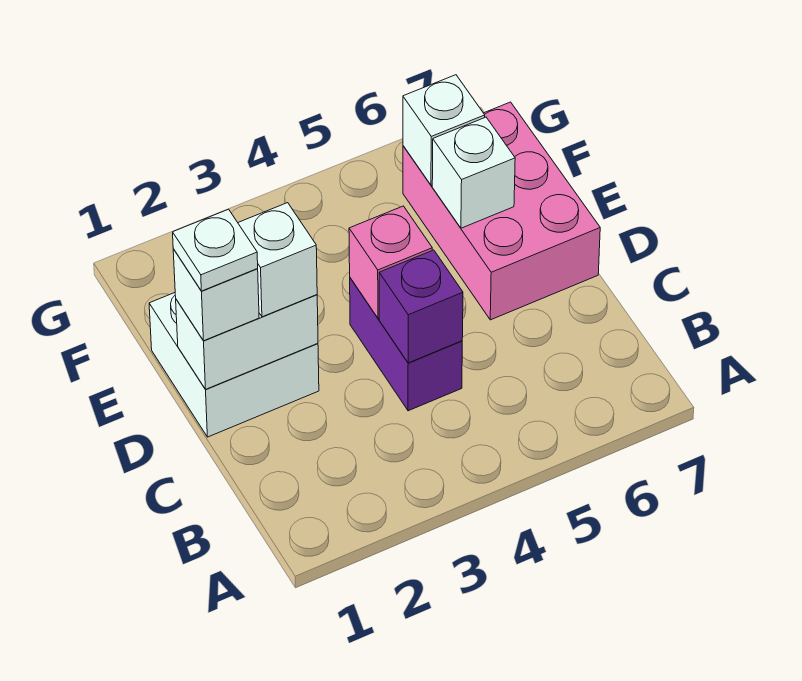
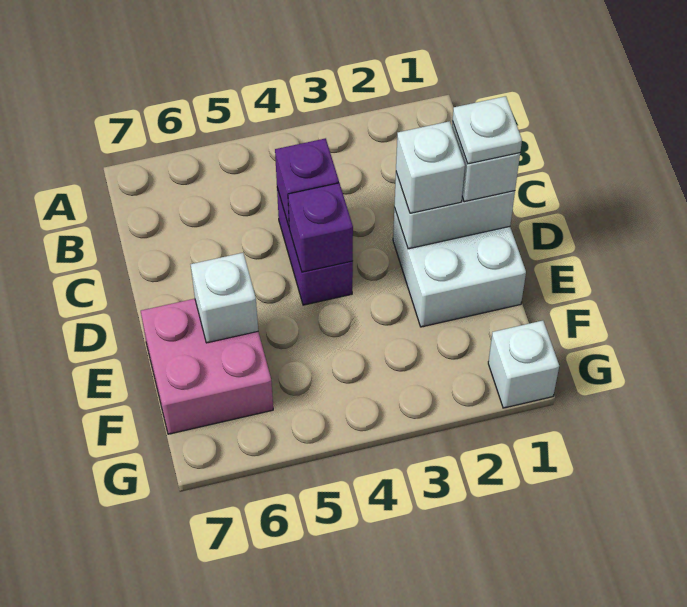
pink brick D4 level 2 -> purple brick D4 level 2
pink brick D6:F7 level 1 -> pink brick E6:F7 level 1
white brick F6 level 2 -> white brick G1 level 1

